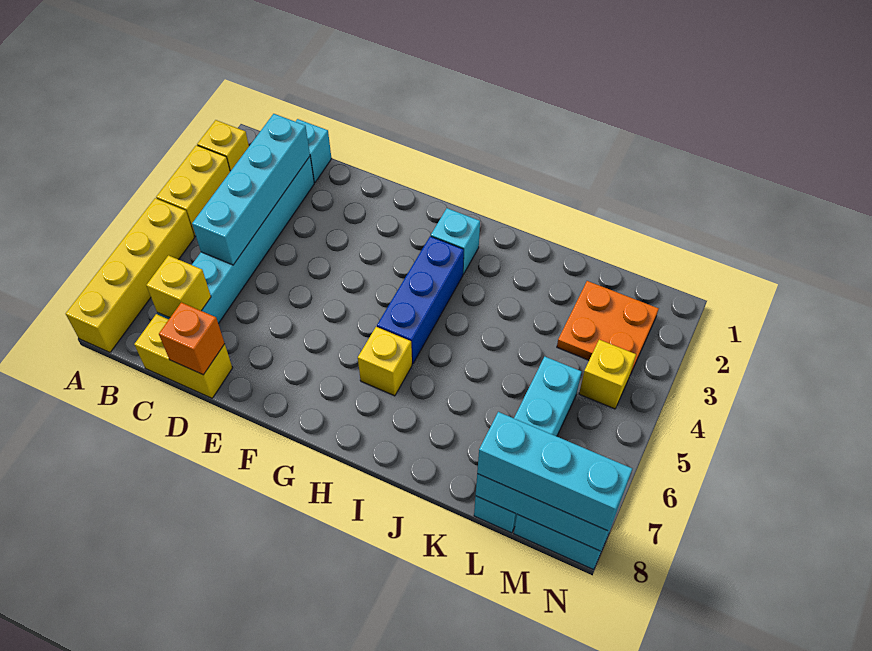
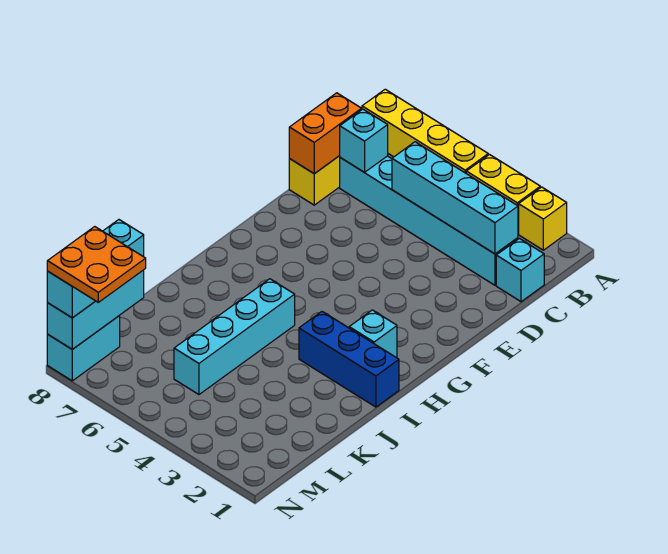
yellow brick C7 level 2 -> cyan brick C7 level 2
orange brick D8 level 2 -> orange brick C8:D8 level 2
blue brick H3:H5 level 1 -> blue brick I1:I3 level 1
yellow brick H6 level 1 -> none
orange plate L2:M3 level 1 -> orange plate M7:N8 level 4
cyan brick L5:L8 level 1 -> cyan brick I5:L5 level 1
yellow brick M4 level 1 -> none

